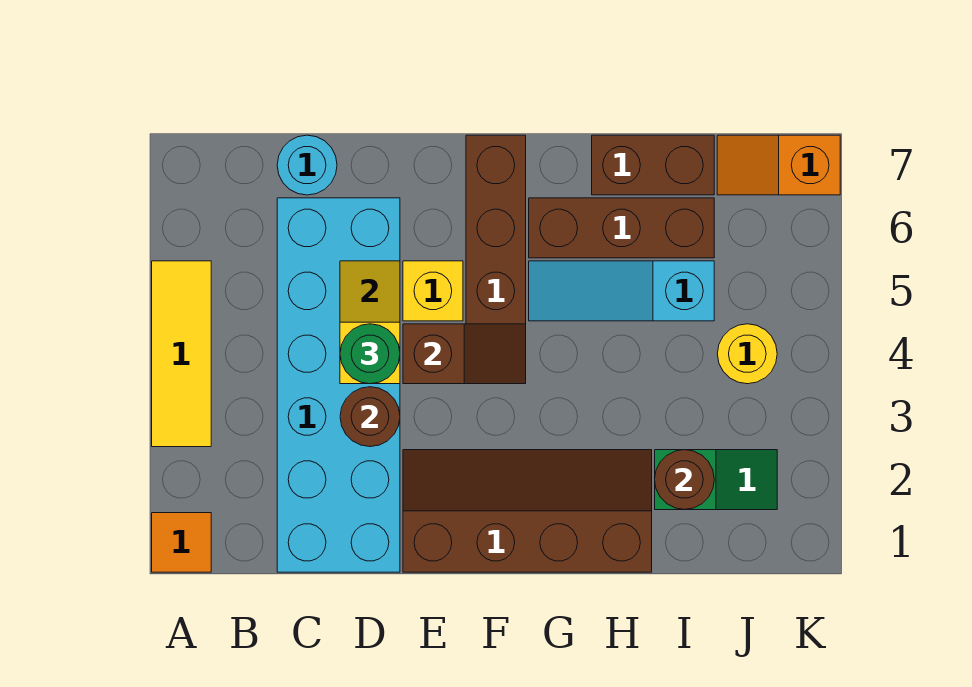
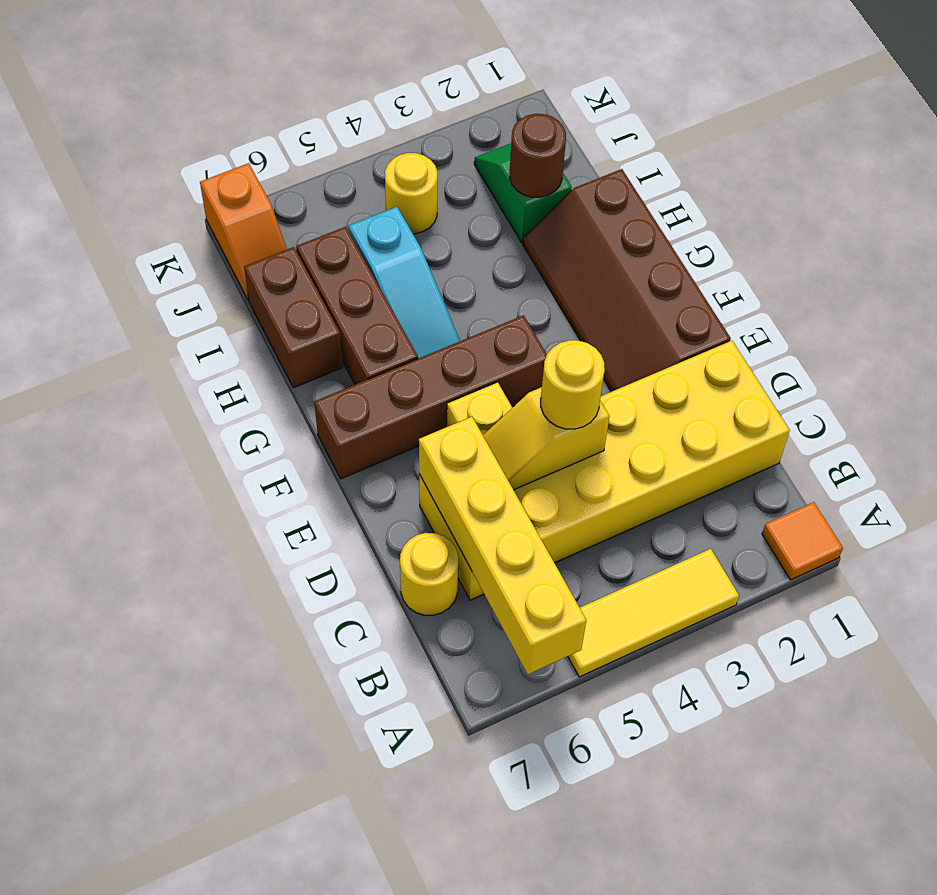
none -> yellow brick A6:D6 level 2
cyan brick C1:D6 level 1 -> yellow brick C1:D6 level 1
cyan round brick C7 level 1 -> yellow round brick C7 level 1
brown round brick D3 level 2 -> none
green round brick D4 level 3 -> yellow round brick D4 level 3
brown slope E4:F4 level 2 top E -> none

